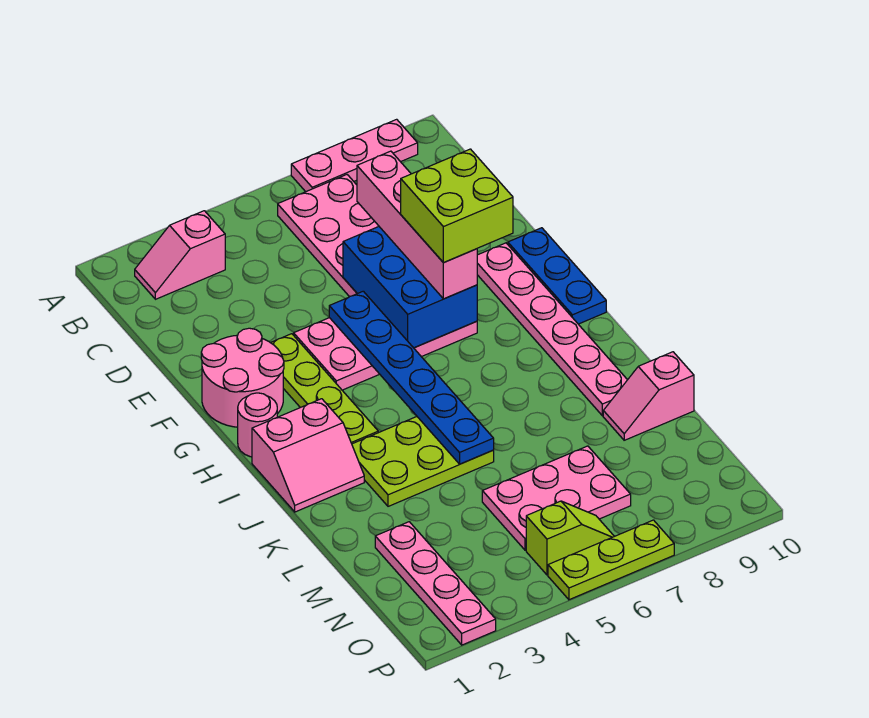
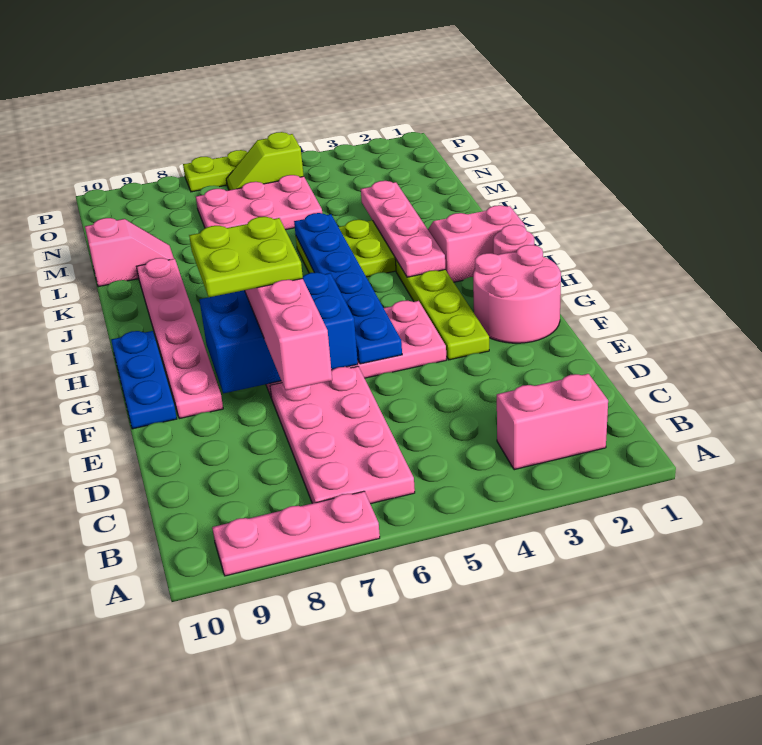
pink slope B2:B3 level 1 top 3 -> pink brick B2:B3 level 1
blue brick E6:G7 level 2 -> blue brick F6:G8 level 2
lime brick F7:G8 level 4 -> lime plate F7:G8 level 4
pink plate M2:P2 level 1 -> pink plate I3:L3 level 2

